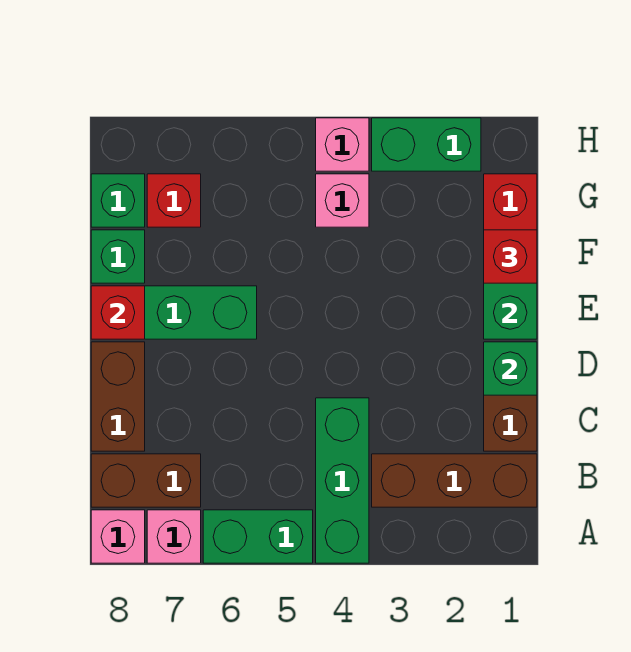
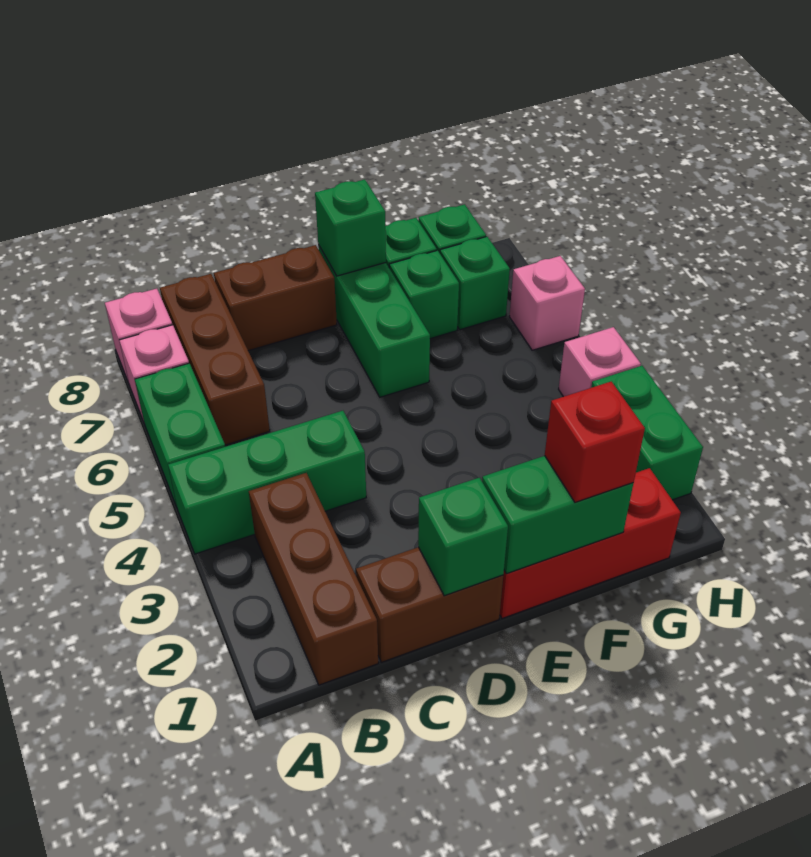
brown brick B7:B8 level 1 -> brown brick B6:B8 level 1
red brick E8 level 2 -> green brick E8 level 2
none -> green brick F7 level 1
pink brick G4 level 1 -> pink brick H6 level 1
red brick G7 level 1 -> green brick G7 level 1

